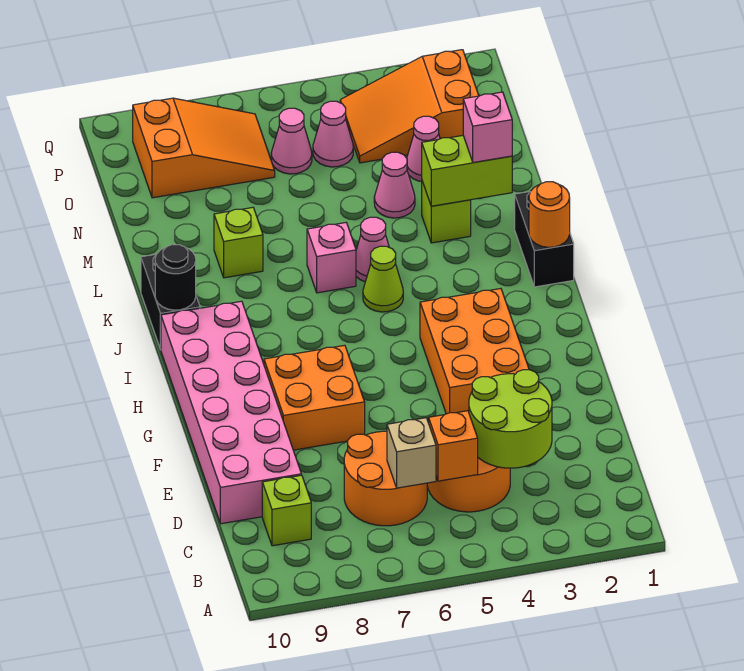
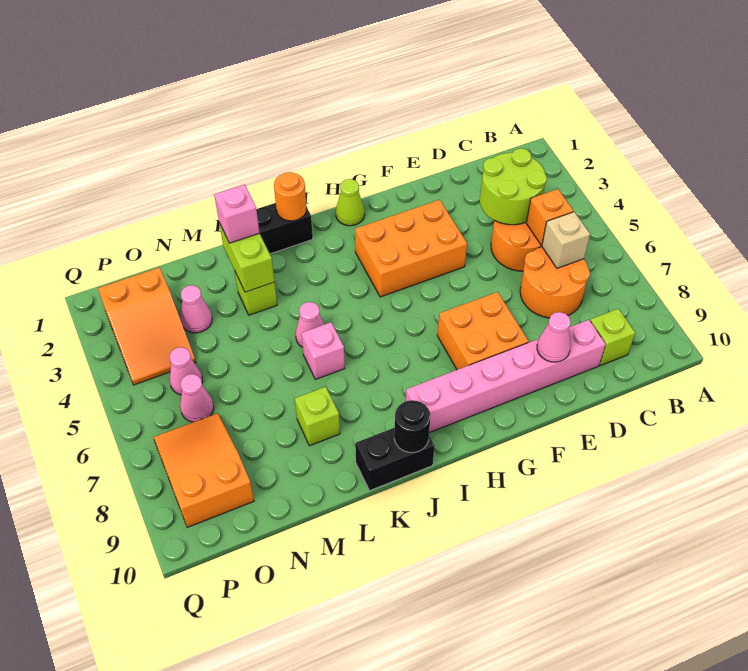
pink brick D9:I10 level 1 -> pink brick D9:I9 level 1
lime cone J5 level 1 -> lime cone H1 level 1
pink cone M4 level 1 -> pink cone E9 level 2

